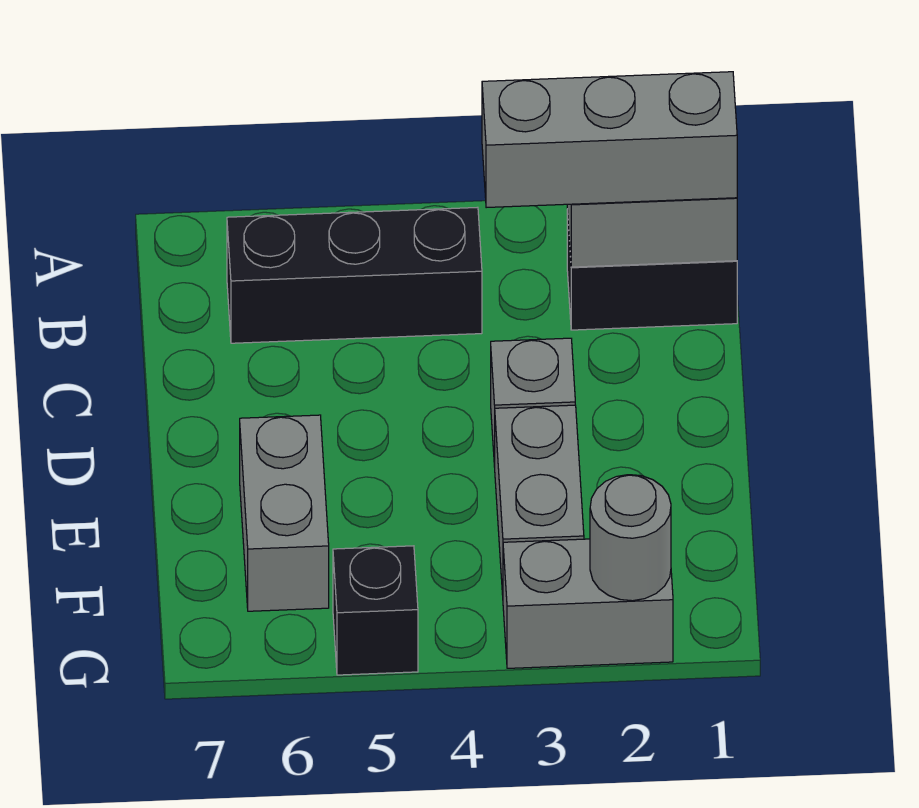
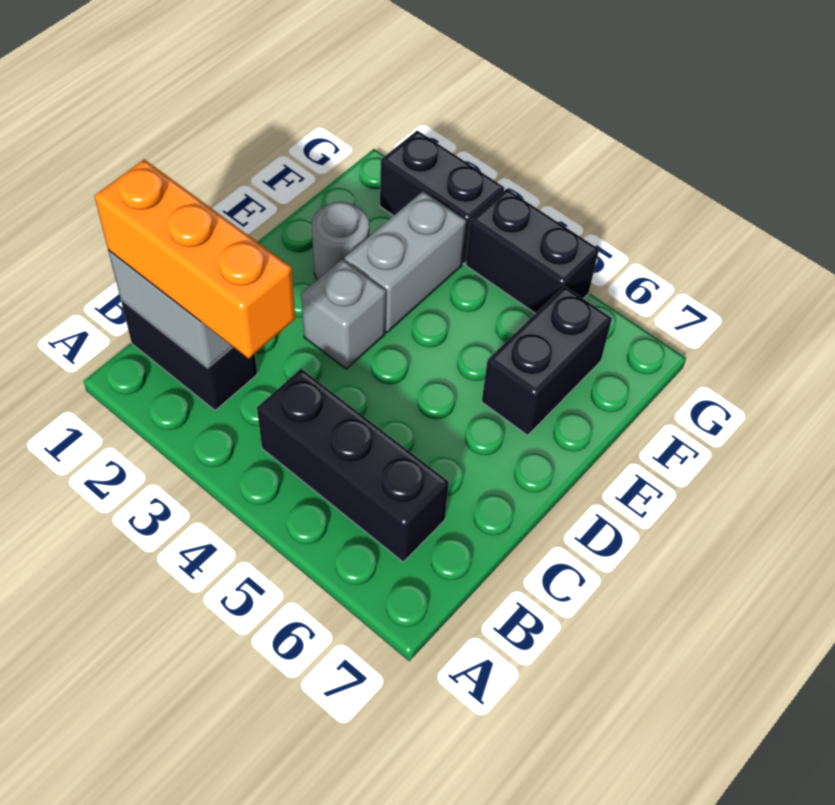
grey brick B1:B3 level 3 -> orange brick B1:B3 level 3
grey brick E6:F6 level 1 -> black brick E6:F6 level 1
grey brick G2:G3 level 1 -> black brick G2:G3 level 1
grey round brick G2 level 2 -> grey round brick E2 level 1
black brick G5 level 1 -> black brick G4:G5 level 1

